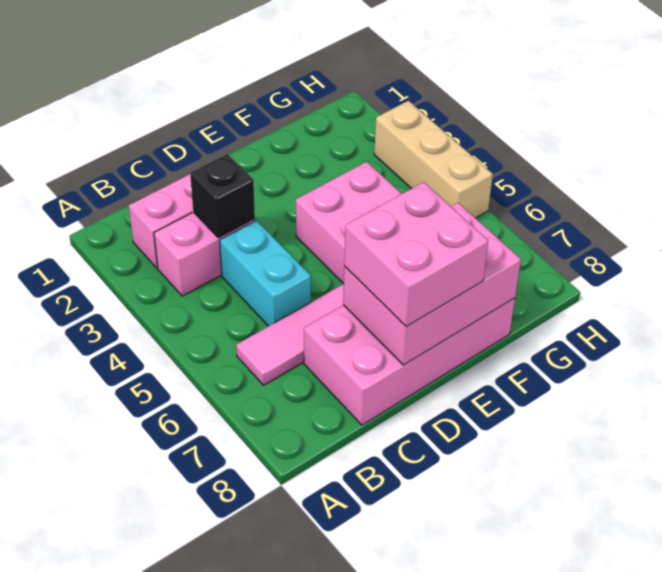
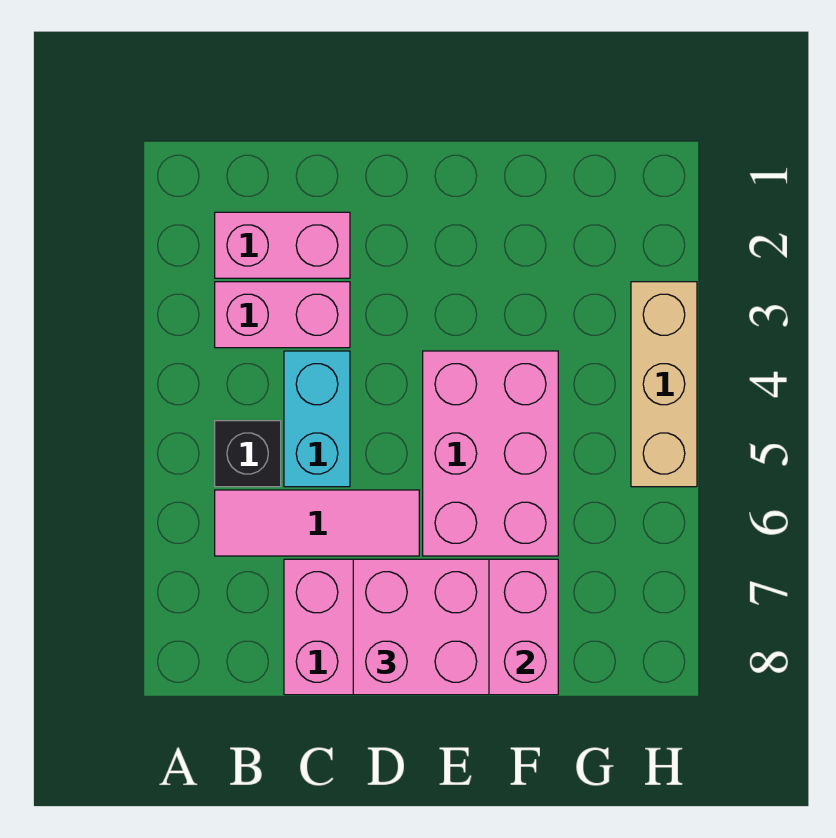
black brick C3 level 2 -> black brick B5 level 1

